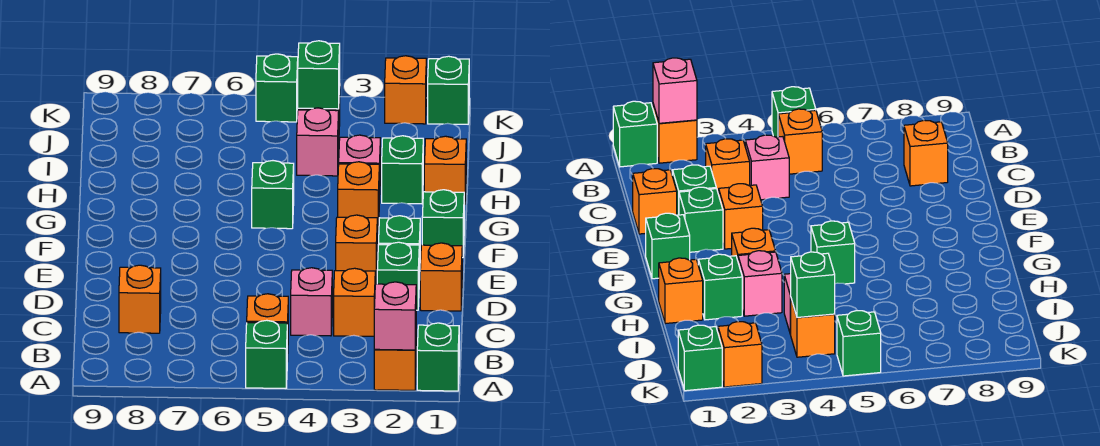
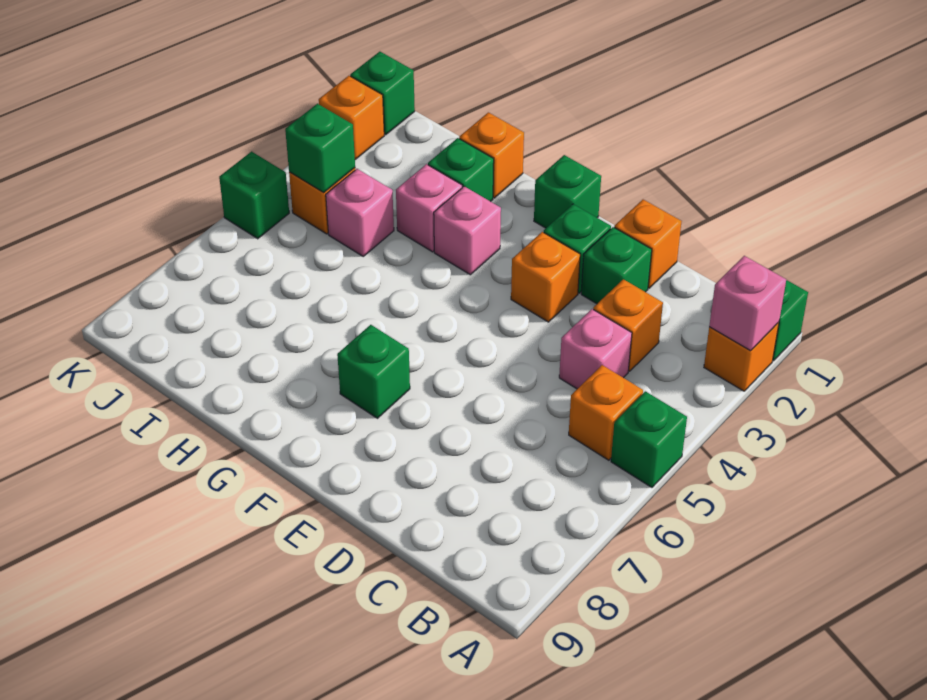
orange brick C8 level 1 -> none
orange brick G3 level 1 -> pink brick G3 level 1
green brick G5 level 1 -> green brick F7 level 1

